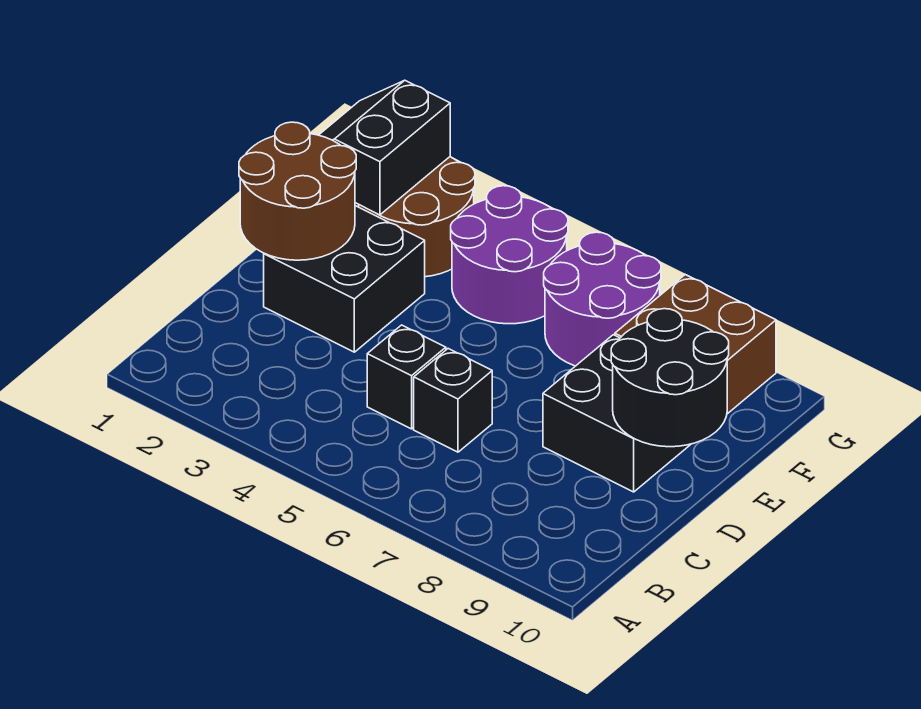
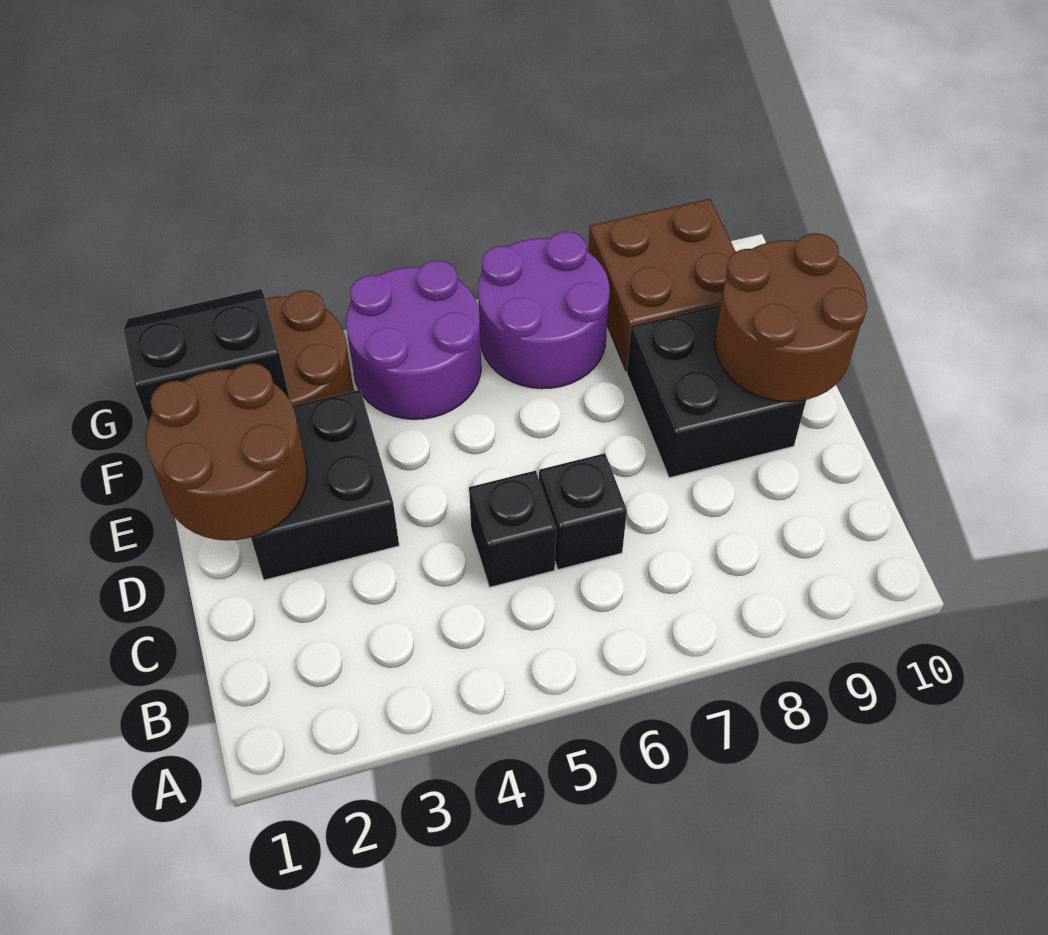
black round brick D9:E10 level 2 -> brown round brick D9:E10 level 2
black slope F1:G2 level 2 top 2 -> black slope F1:G2 level 2 top F

